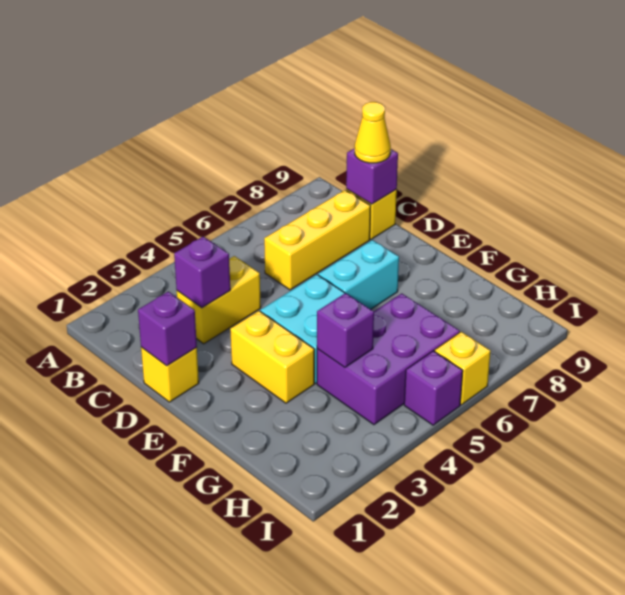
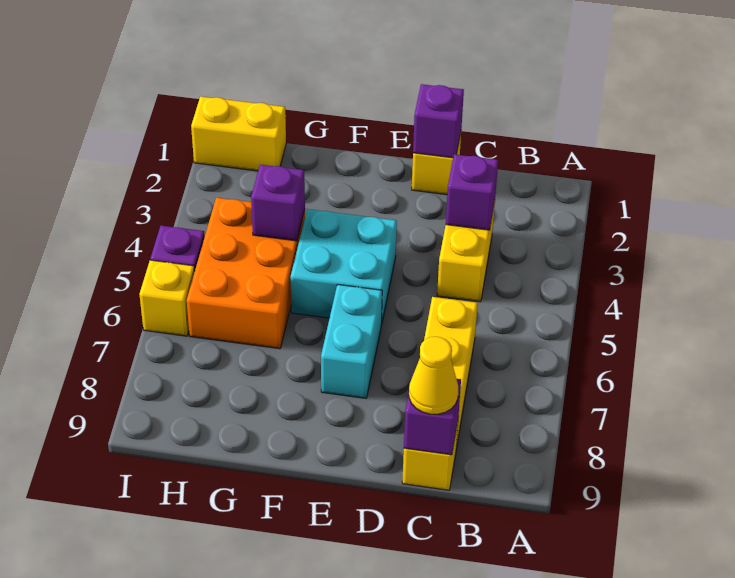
yellow brick E3:F3 level 1 -> yellow brick H1:I1 level 1
purple brick G4:H6 level 1 -> orange brick G4:H6 level 1

